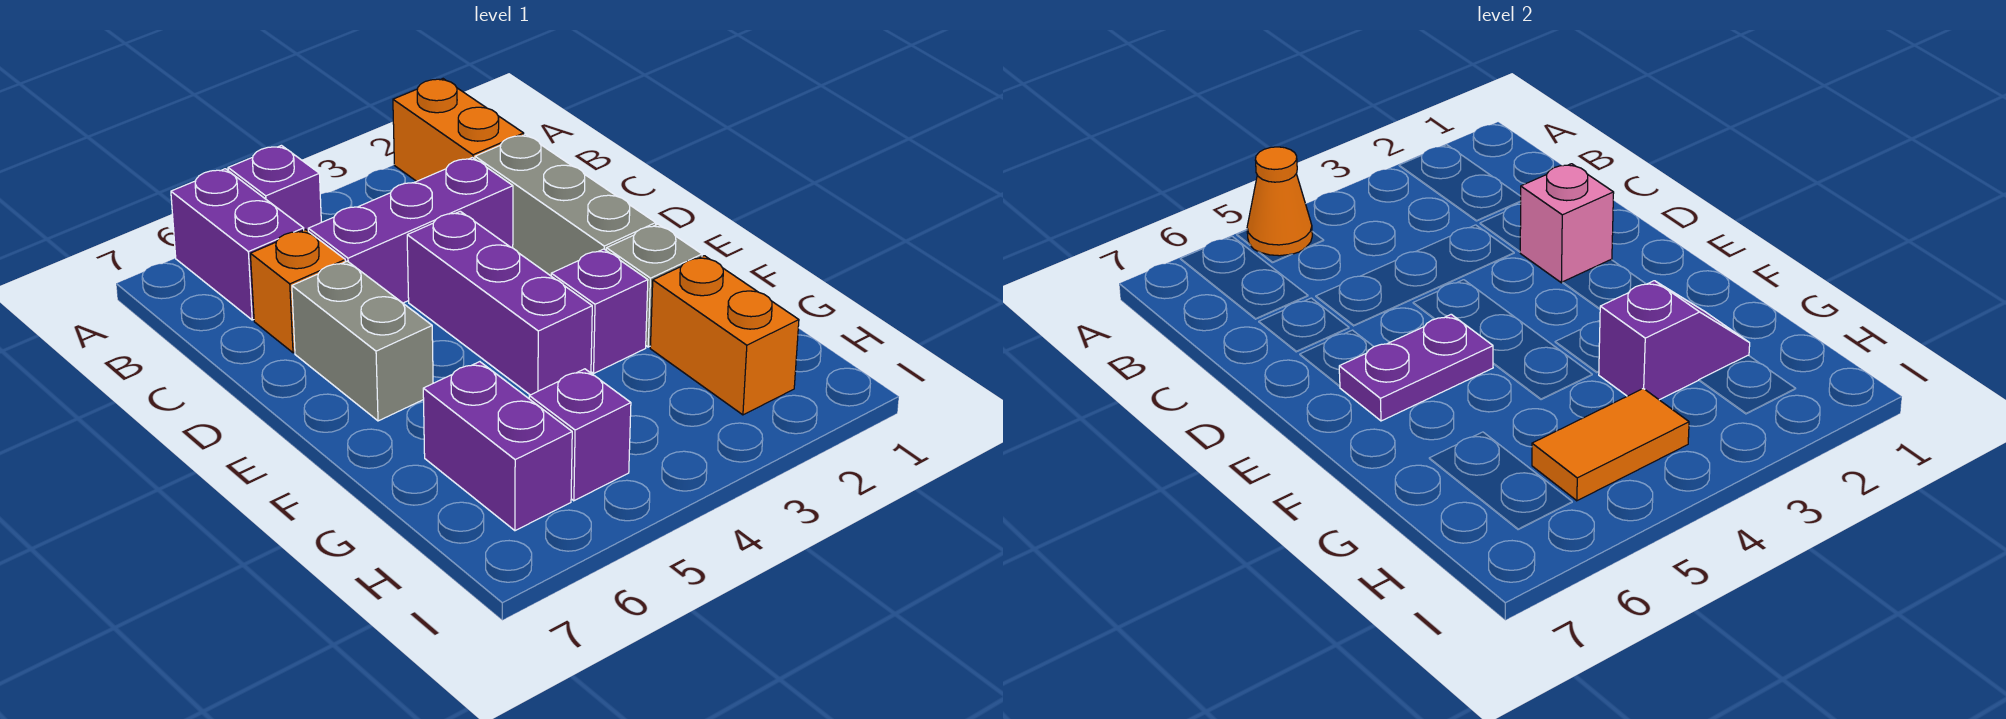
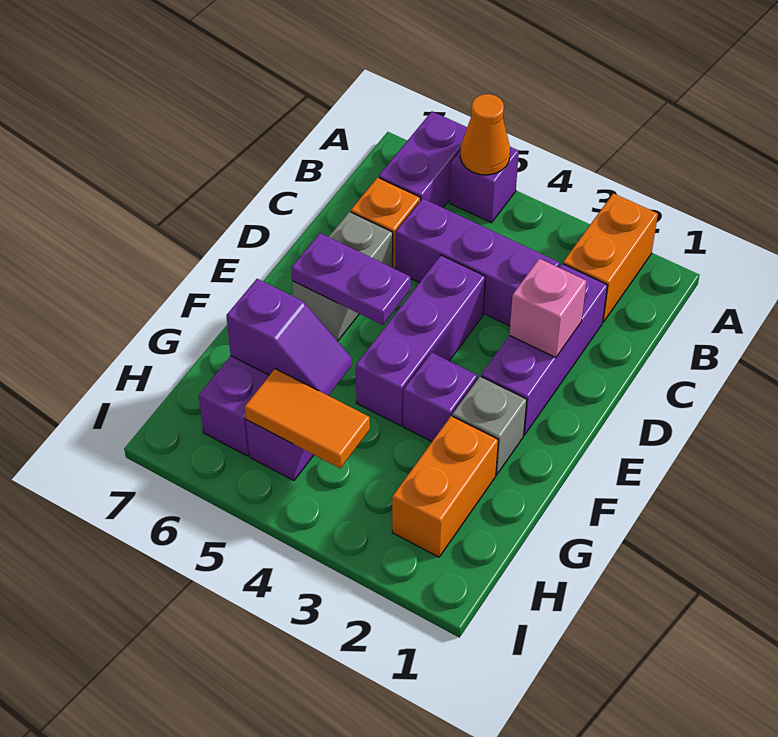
grey brick C2:E2 level 1 -> purple brick C2:E2 level 1
purple slope G2:G3 level 2 top 3 -> purple slope G5:G6 level 2 top 6

